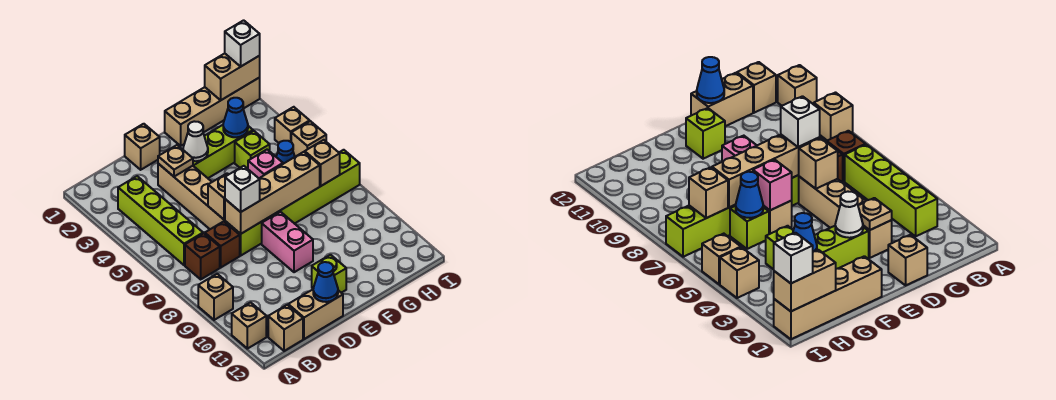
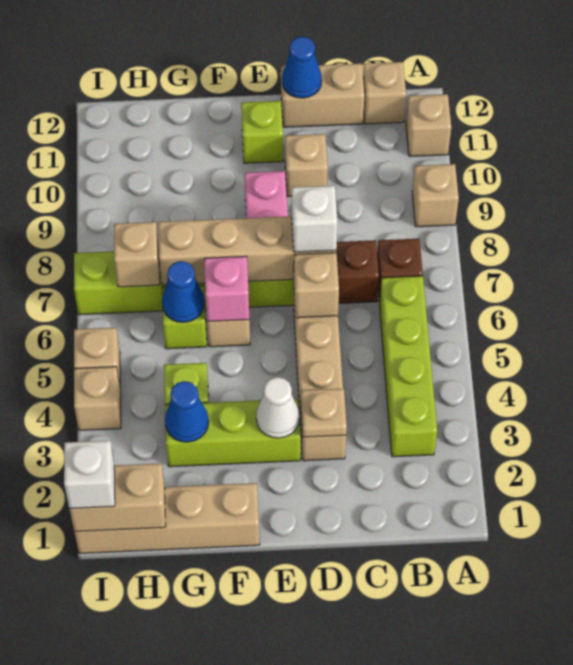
tan brick D1 level 1 -> tan brick D10 level 1

